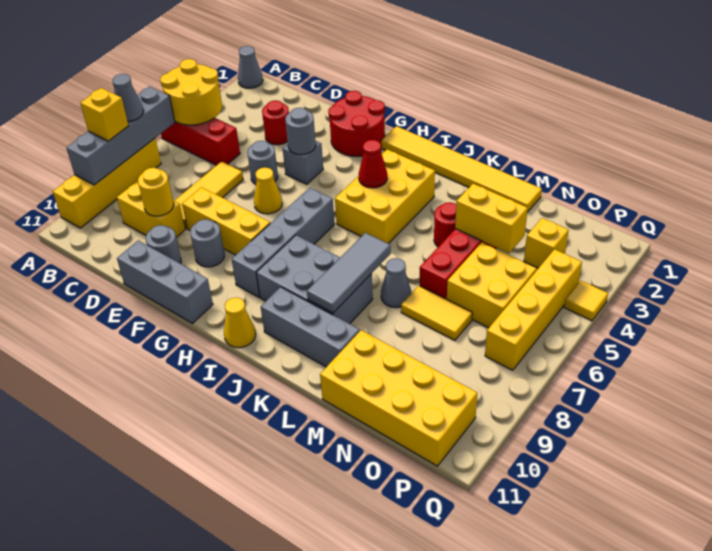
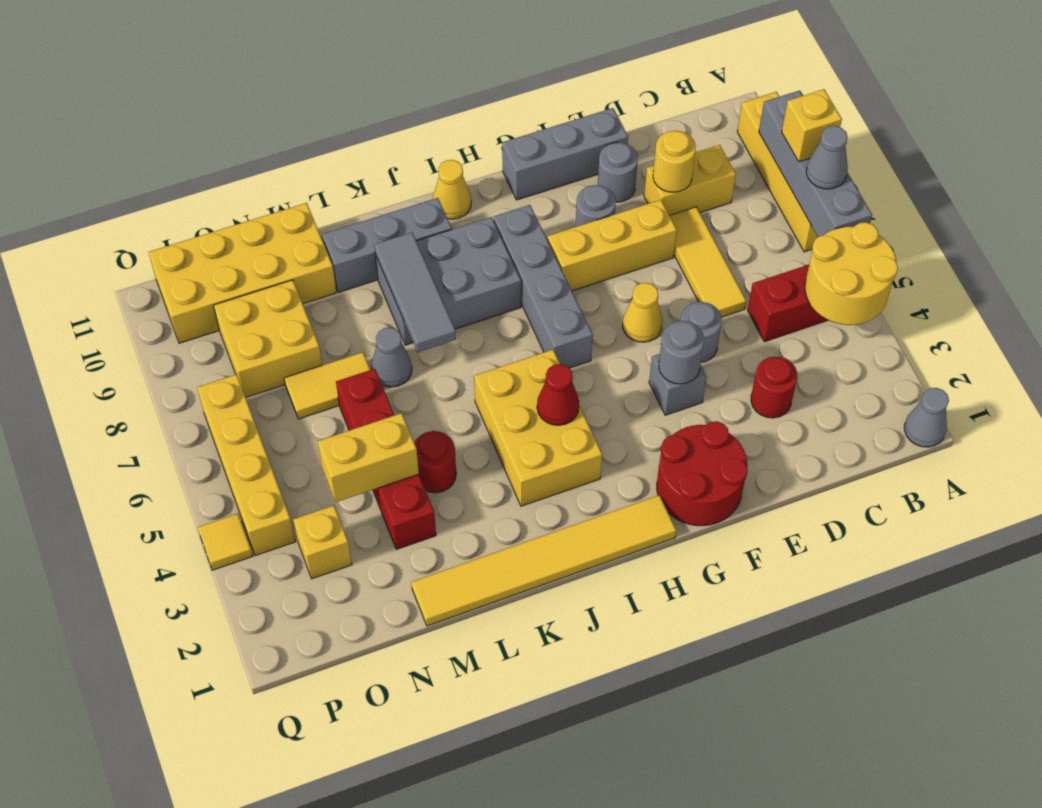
yellow brick N5:O6 level 1 -> yellow brick N8:O9 level 1

